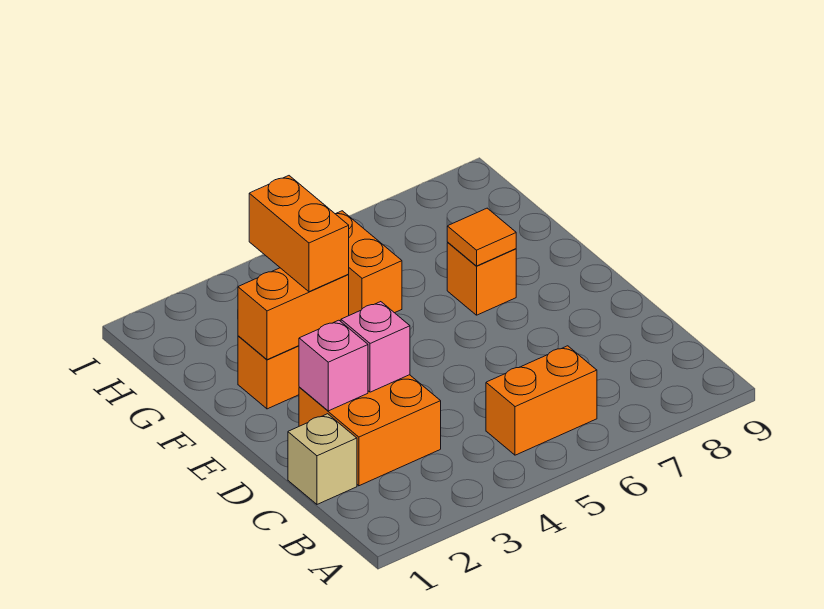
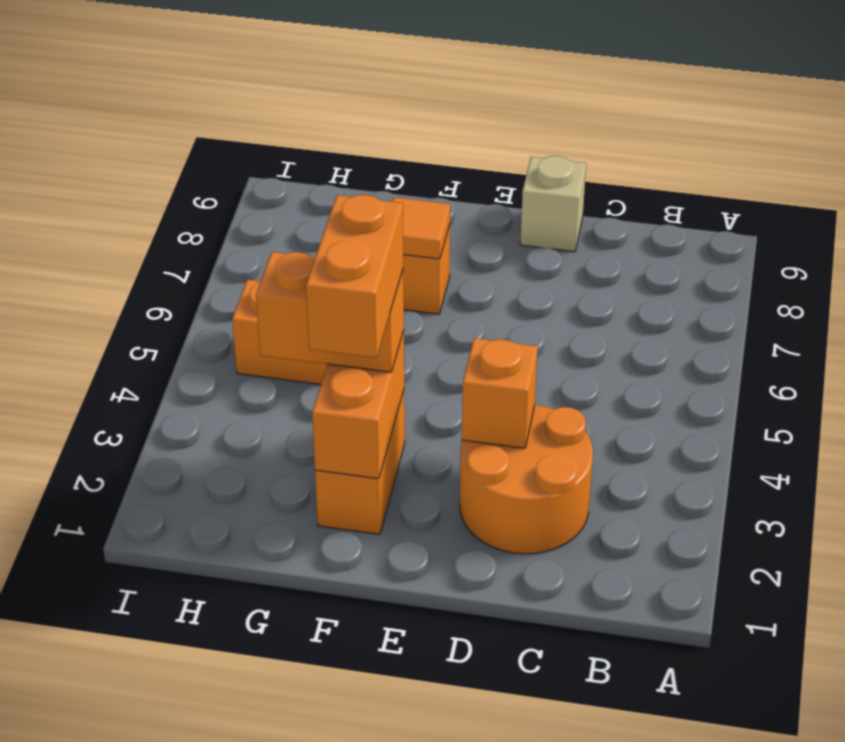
orange brick B5:B6 level 1 -> orange brick F2:F3 level 4
tan brick C1 level 1 -> tan brick D9 level 1
orange brick C2:D3 level 1 -> orange round brick C2:D3 level 1
pink brick D2 level 2 -> none
pink brick D3 level 2 -> orange brick D3 level 2

